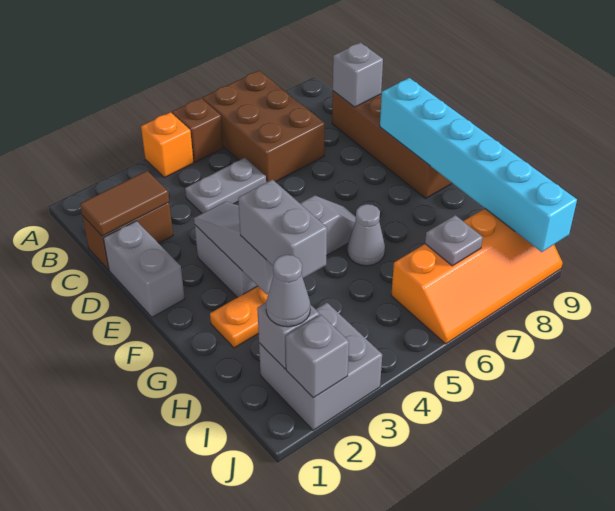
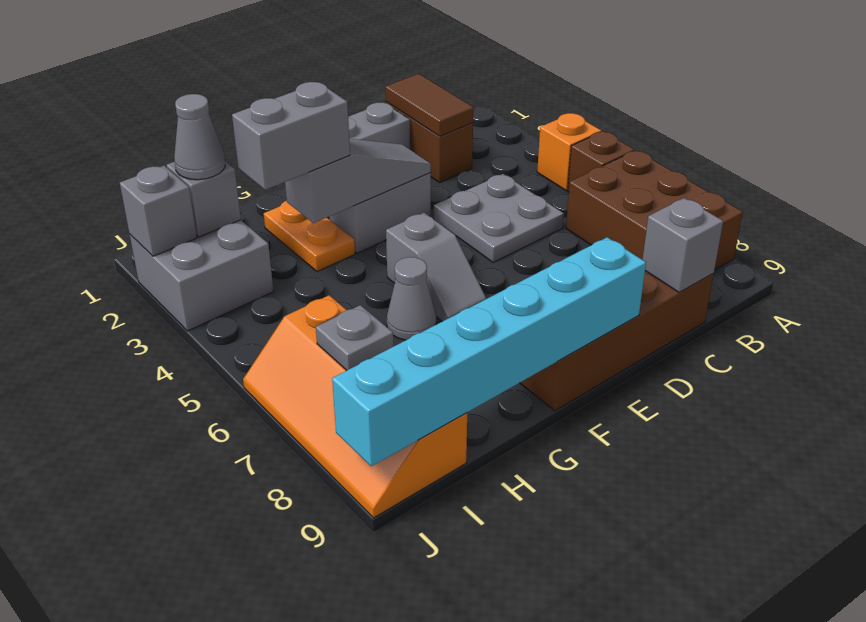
brown brick A6:C7 level 1 -> brown brick A6:B8 level 1
grey plate C4:C5 level 1 -> grey plate C4:D5 level 1

